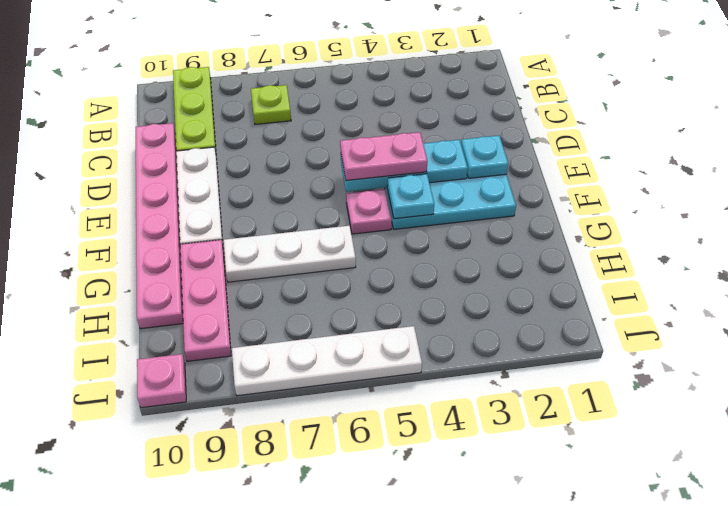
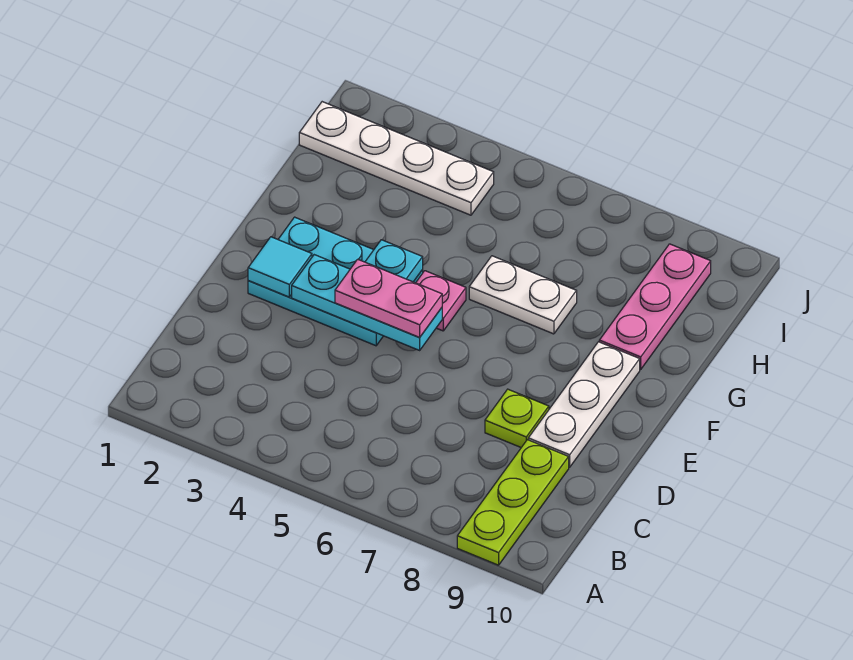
lime plate B7 level 1 -> lime plate D8 level 1
pink plate C10:H10 level 1 -> none
cyan plate E2 level 2 -> cyan tile E2 level 2
white plate G6:G8 level 1 -> white plate G6:G7 level 1
white plate J5:J8 level 1 -> white plate I1:I4 level 1
pink plate J10 level 1 -> none

